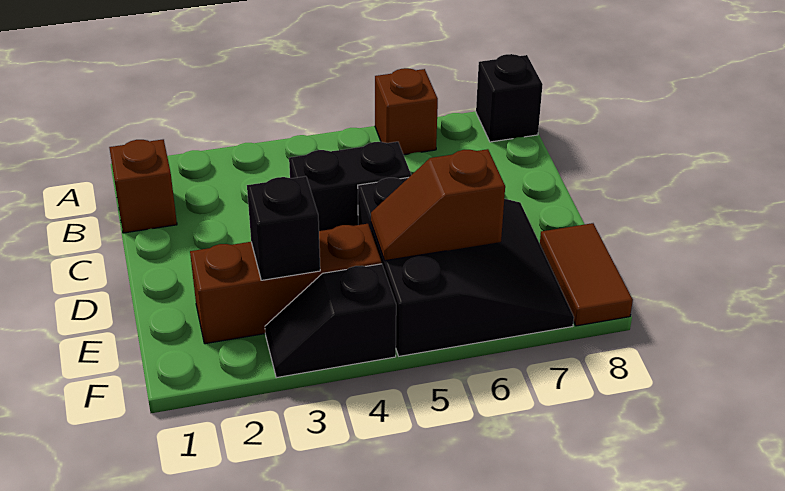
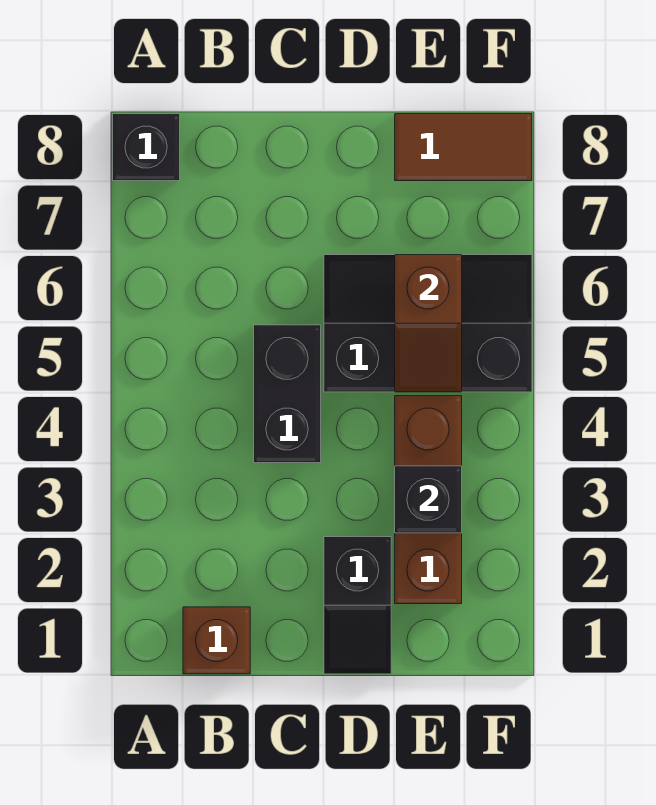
brown brick A6 level 1 -> none
black slope D5:F7 level 1 top 5 -> black slope D5:F6 level 1 top 5
black slope F3:F4 level 1 top 4 -> black slope D1:D2 level 1 top 2

